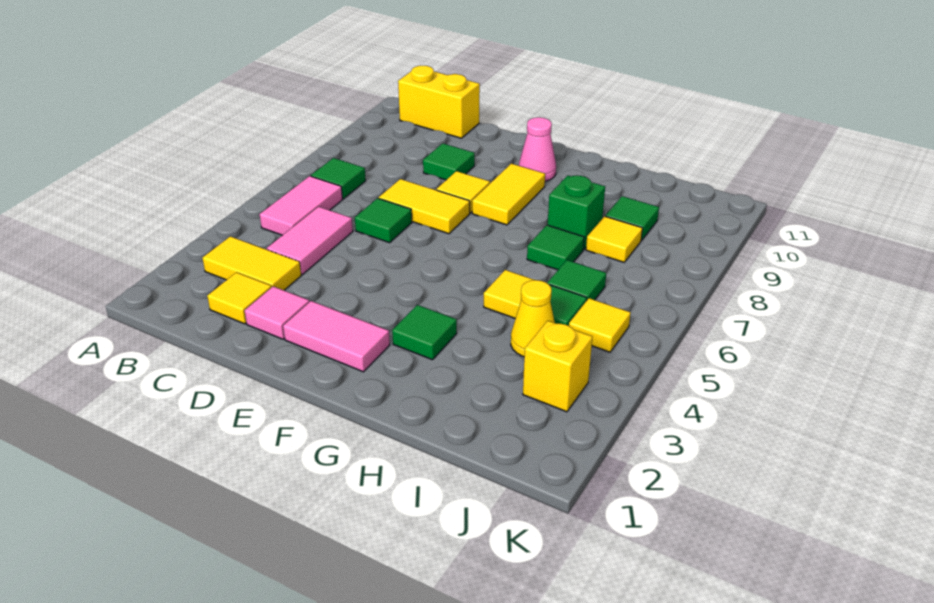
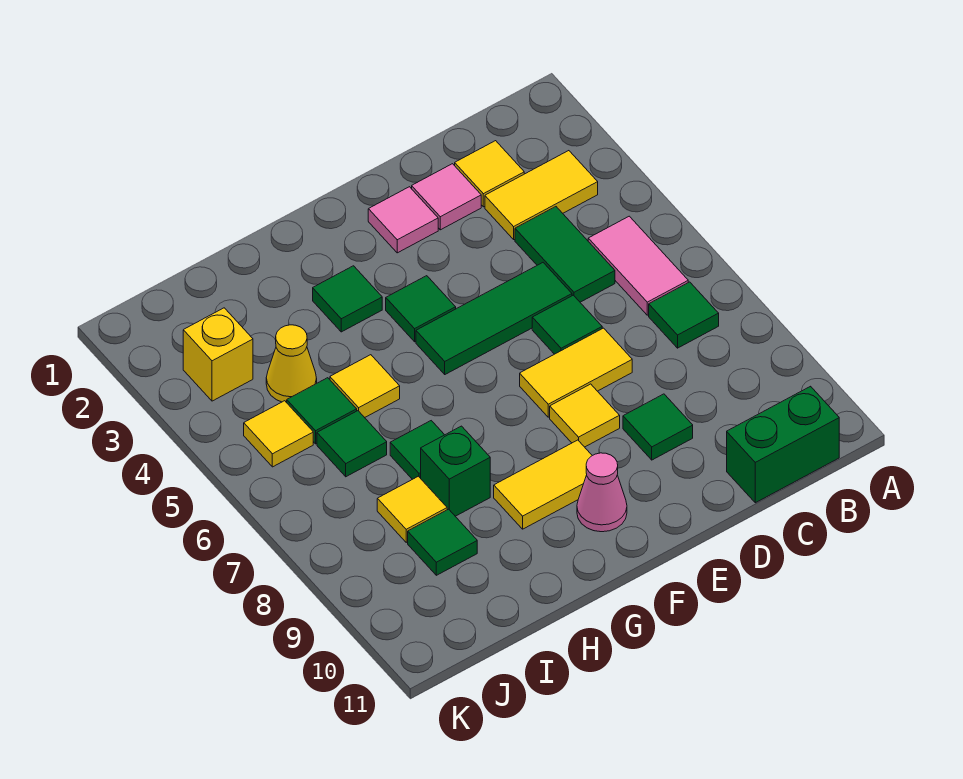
yellow brick B11:C11 level 1 -> green brick B11:C11 level 1
pink tile C4:C5 level 1 -> green tile C4:C5 level 1
none -> green tile D5:F5 level 1
pink tile E2:F2 level 1 -> pink tile E2 level 1
none -> green tile F4 level 1
yellow tile F8:F9 level 1 -> yellow tile F9:G9 level 1

